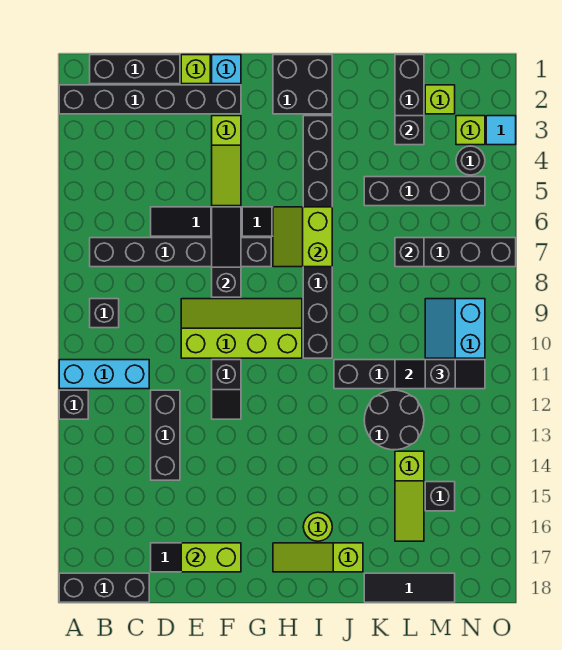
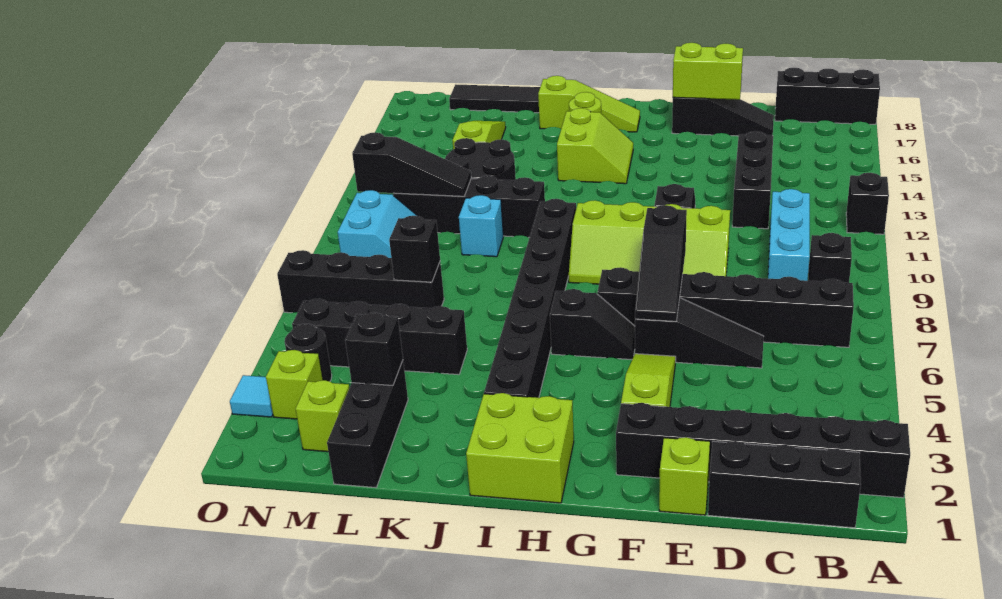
cyan brick A11:C11 level 1 -> cyan brick C9:C11 level 1
cyan brick F1 level 1 -> cyan brick K10 level 1
black brick H1:I2 level 1 -> lime brick H1:I2 level 1
lime slope H6:I7 level 2 top I -> lime slope H14:I15 level 1 top I
black slope M11:N11 level 3 top M -> none
black brick M15 level 1 -> none

